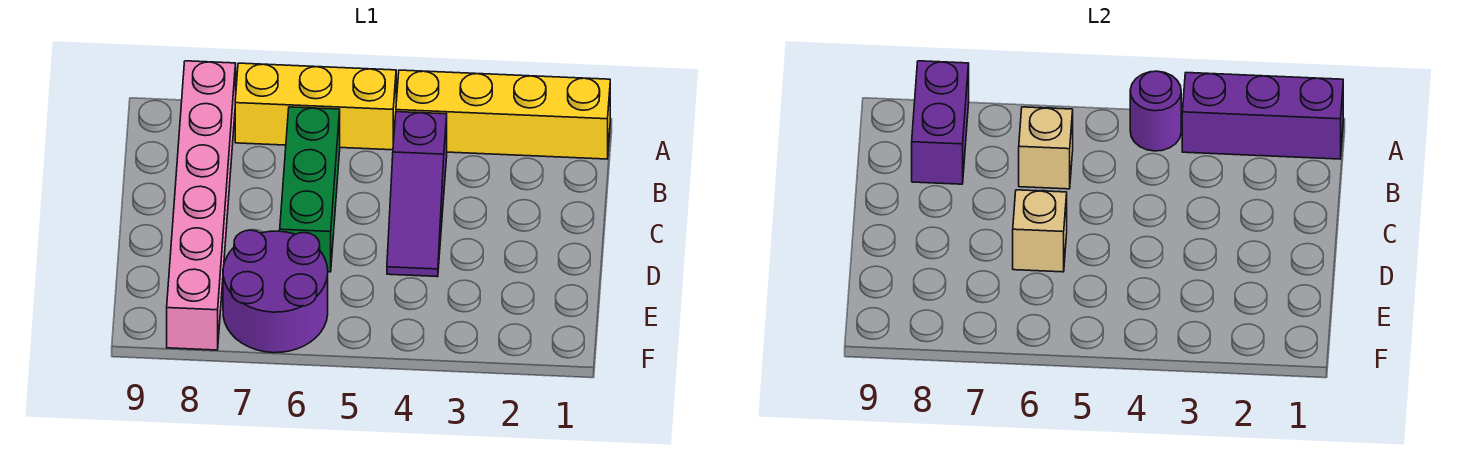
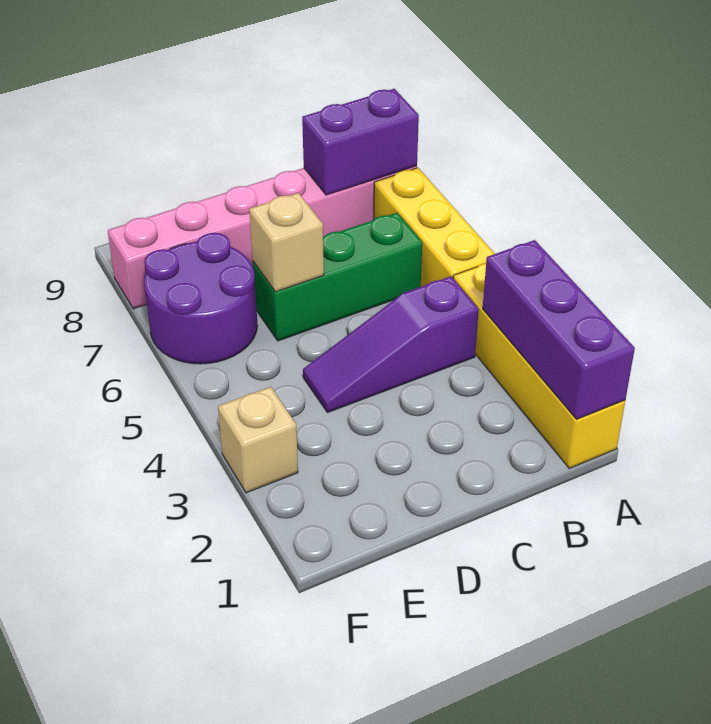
purple round brick A4 level 2 -> none
tan brick B6 level 2 -> tan brick F3 level 1

